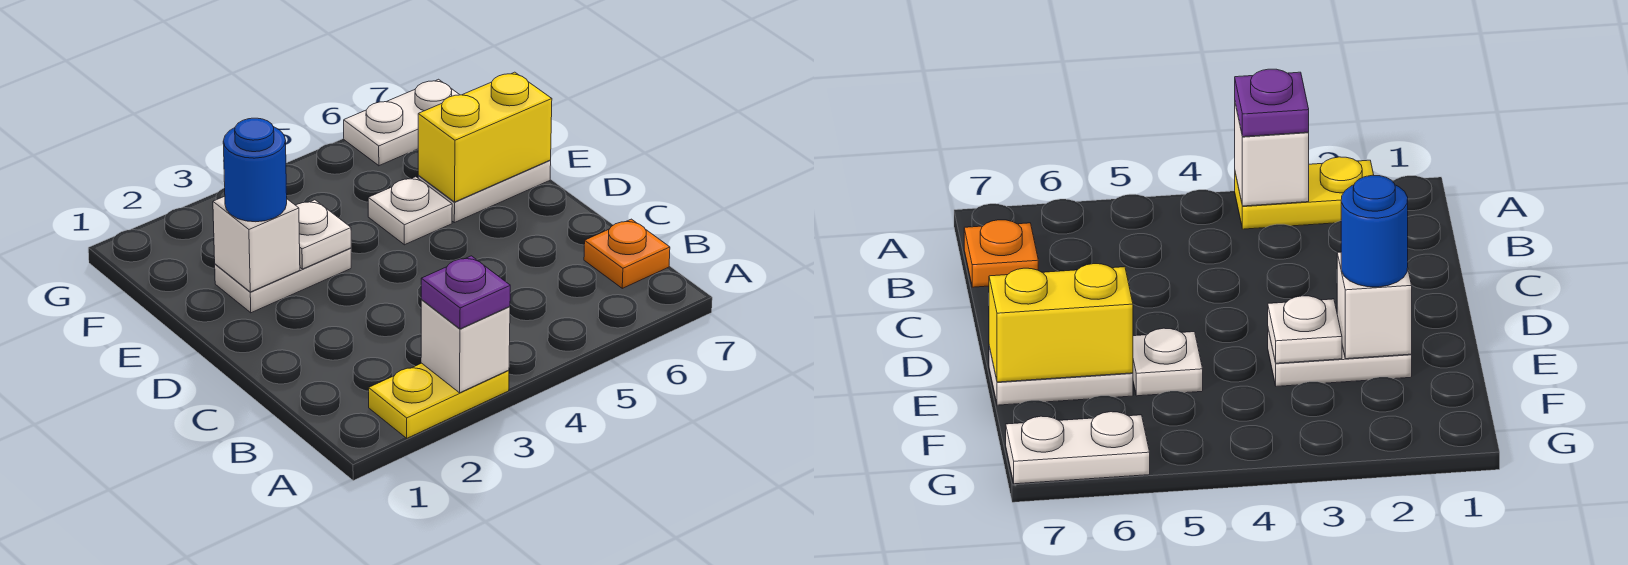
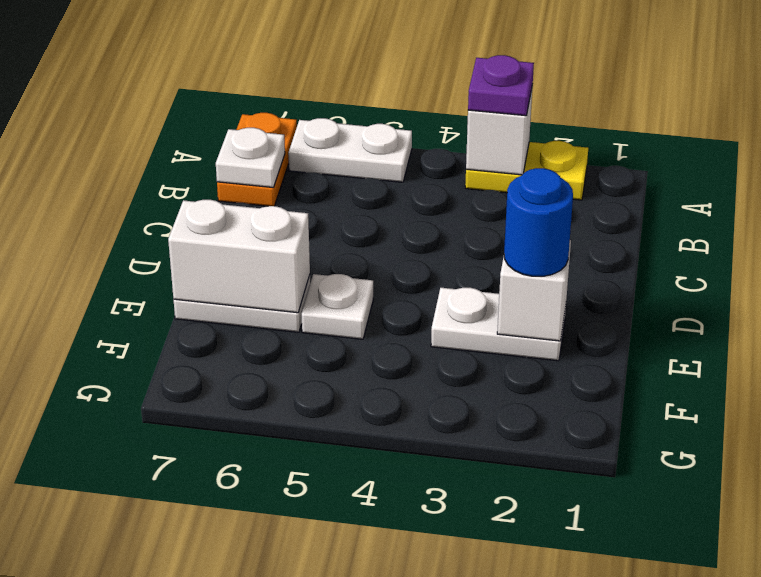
orange plate B7 level 1 -> orange plate A7:B7 level 1
white plate E3 level 2 -> white plate B7 level 2
yellow brick E6:E7 level 2 -> white brick E6:E7 level 2
white plate G6:G7 level 1 -> white plate A5:A6 level 1

